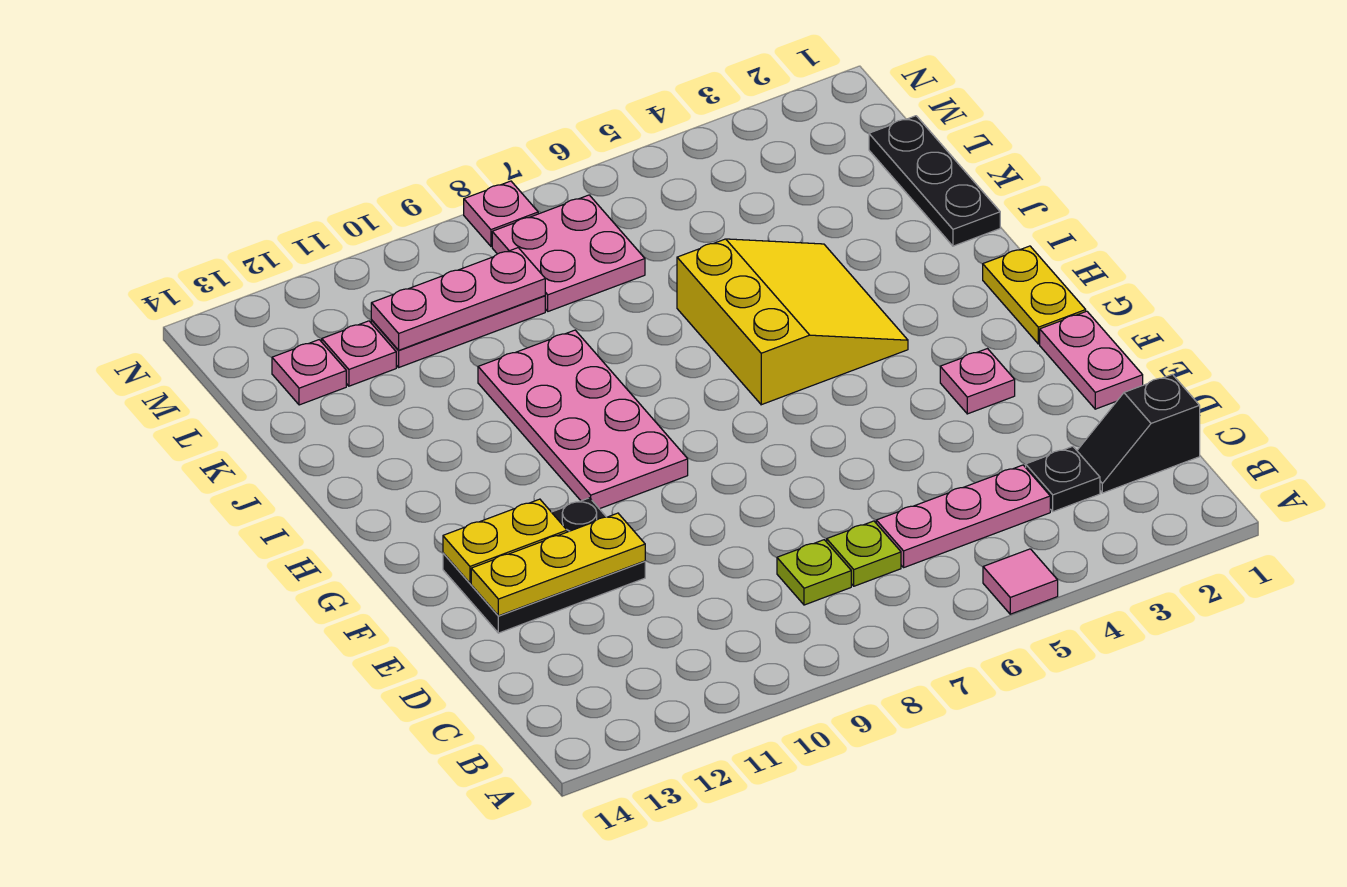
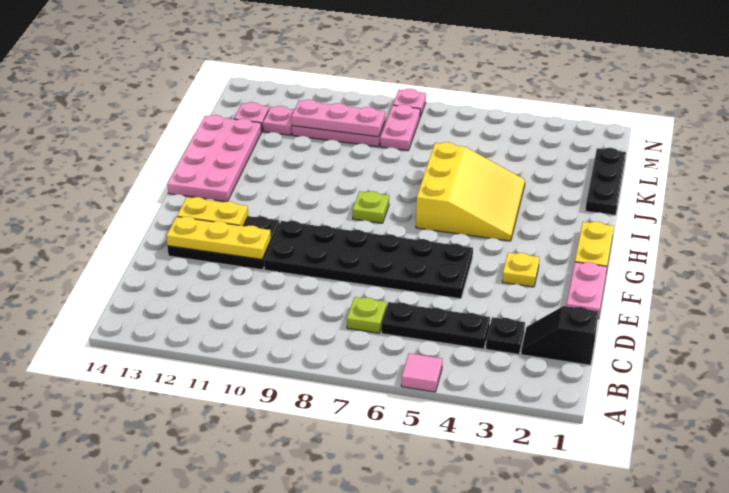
pink plate C4:C6 level 1 -> black plate C4:C6 level 1
lime plate C8 level 1 -> lime plate H8 level 1
none -> black plate E5:F10 level 1
pink plate F3 level 1 -> yellow plate F3 level 1
pink plate G9:J10 level 1 -> pink plate H13:K14 level 1
pink plate L7:M8 level 1 -> pink plate L8:M8 level 1

